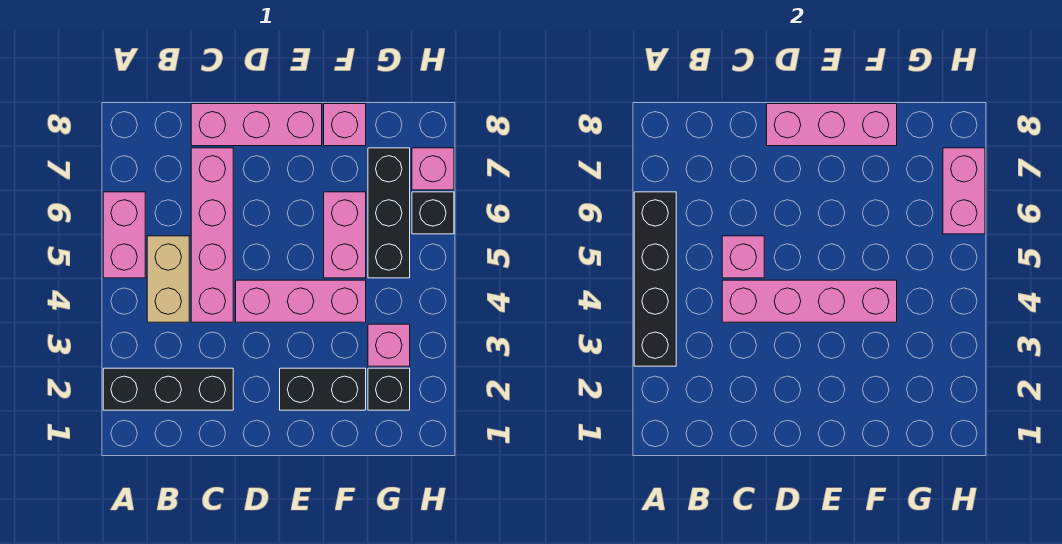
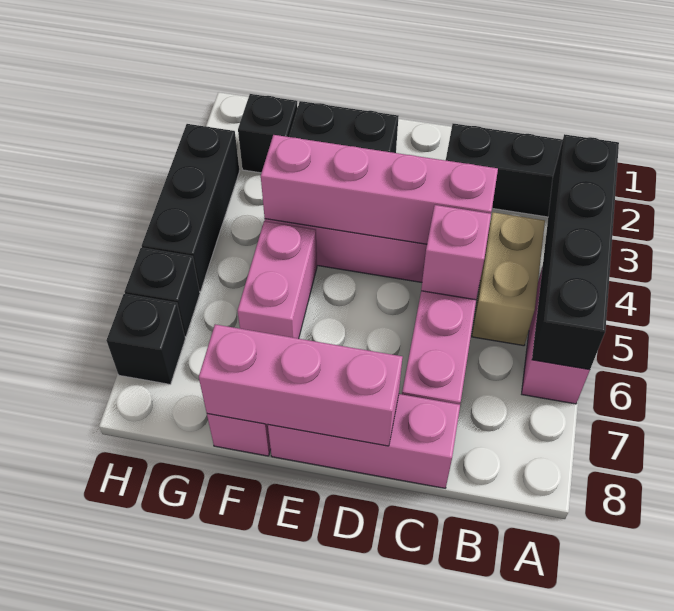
pink brick G3 level 1 -> none
black brick G5:G7 level 1 -> black brick H3:H5 level 1
pink brick H6:H7 level 2 -> none
pink brick H7 level 1 -> black brick H7 level 1

